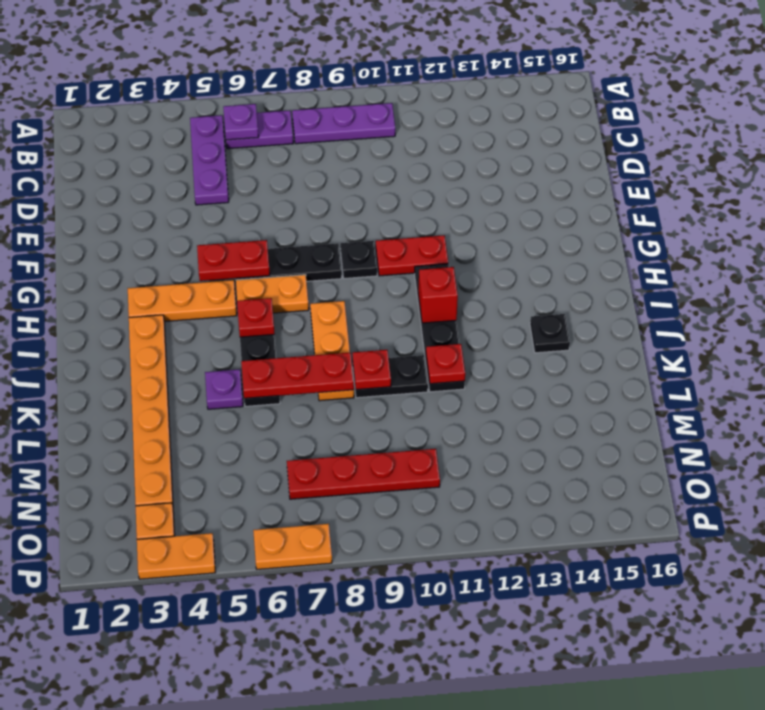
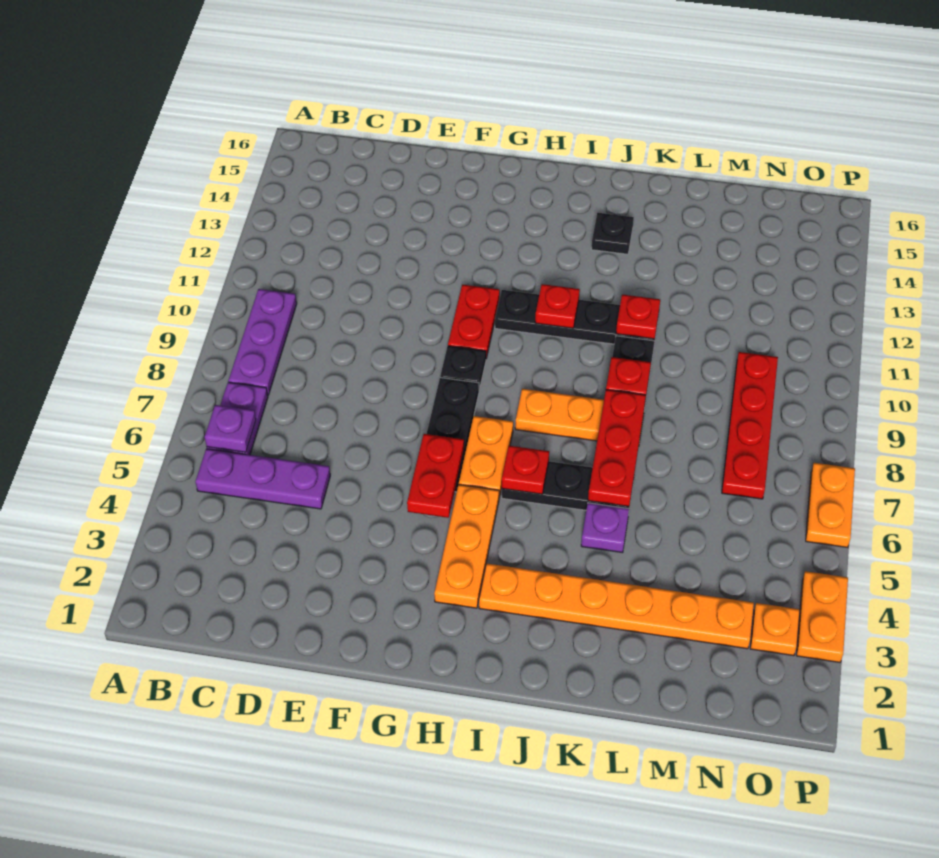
red brick I11 level 2 -> red plate I11 level 2

